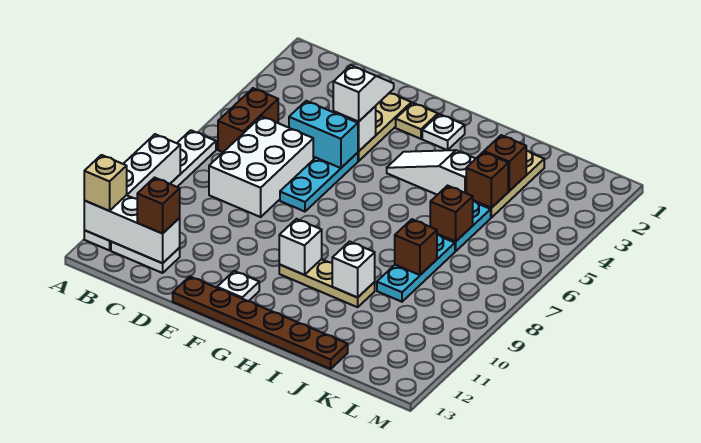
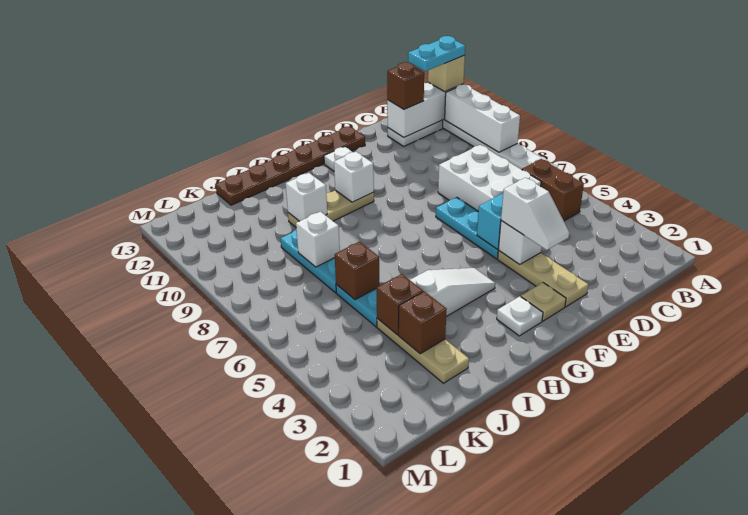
none -> cyan plate A12:B12 level 4
brown brick J8 level 2 -> white brick J8 level 2

